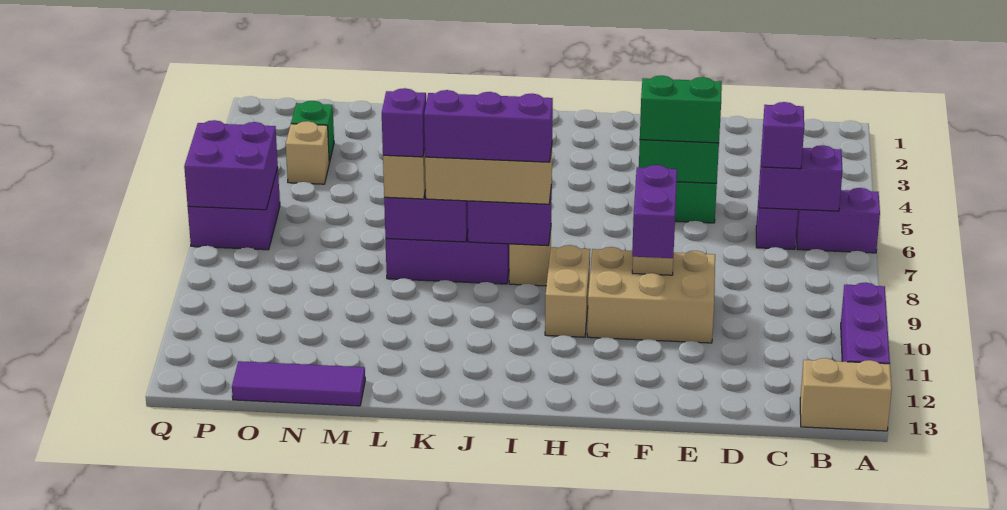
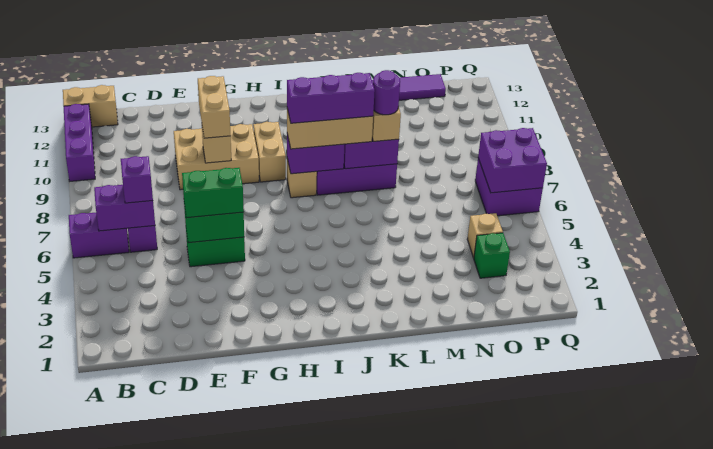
purple brick F9:F10 level 3 -> tan brick F9:F10 level 3
purple brick L8 level 4 -> purple round brick L8 level 4

